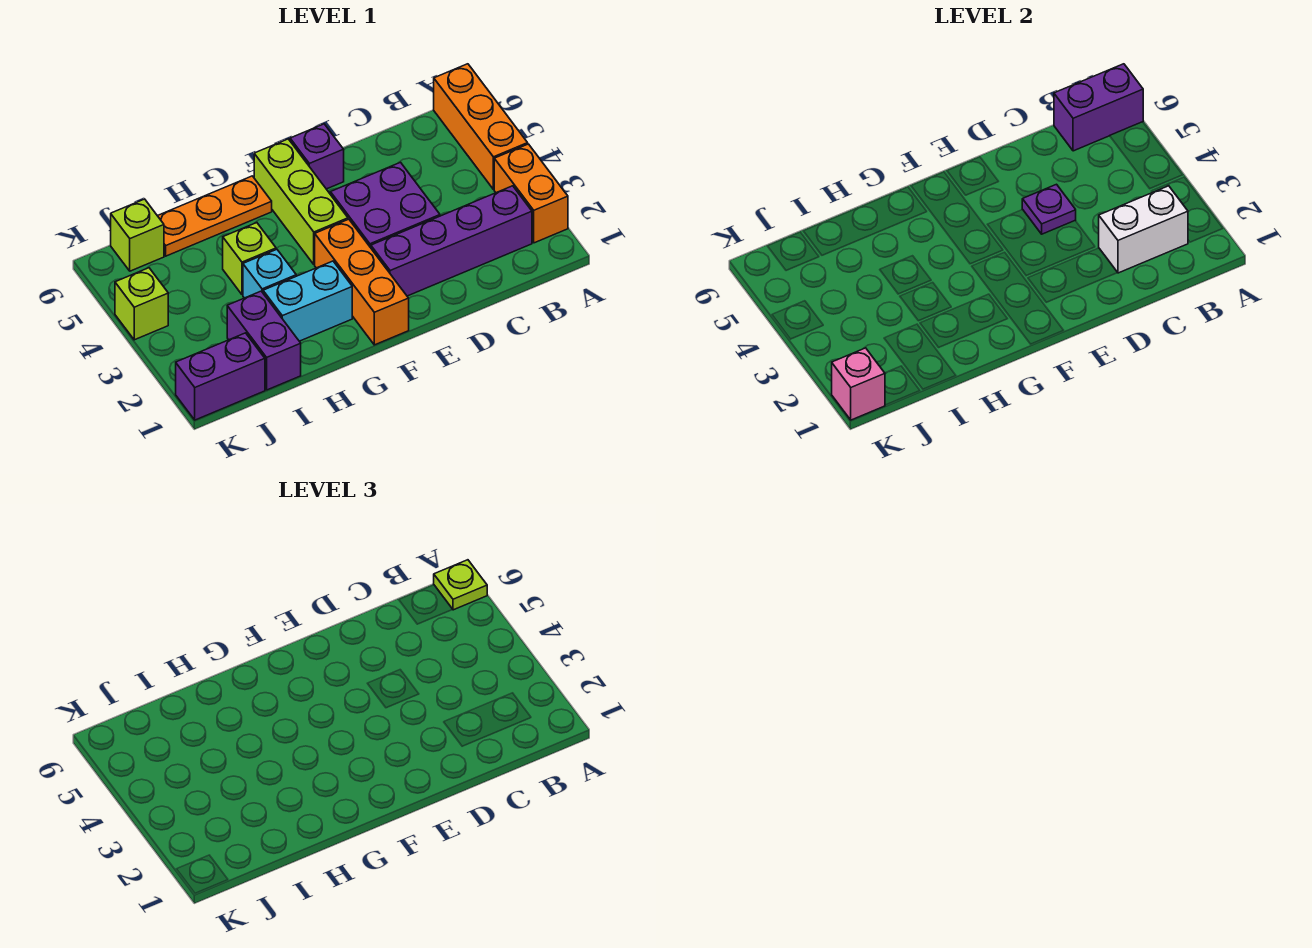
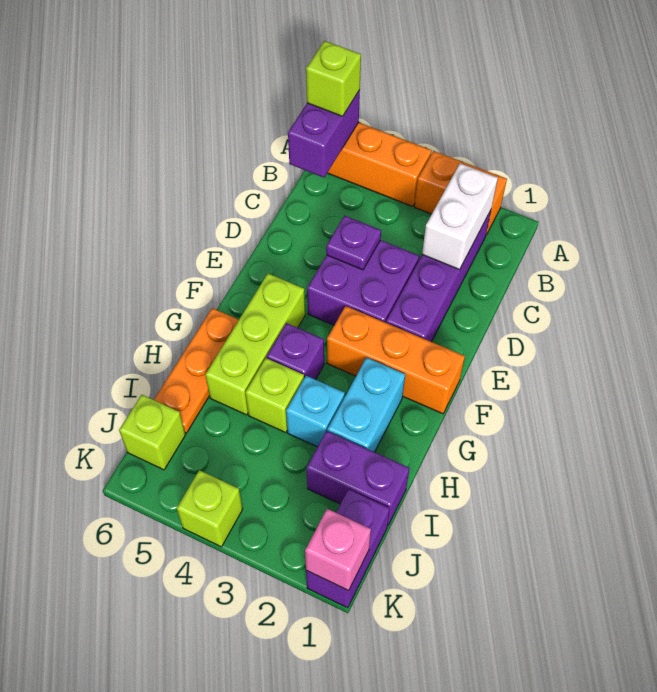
lime plate A6 level 3 -> lime brick A6 level 3
purple brick E6 level 1 -> purple brick G4 level 1
lime brick F4:F6 level 1 -> lime brick F5:H5 level 1

